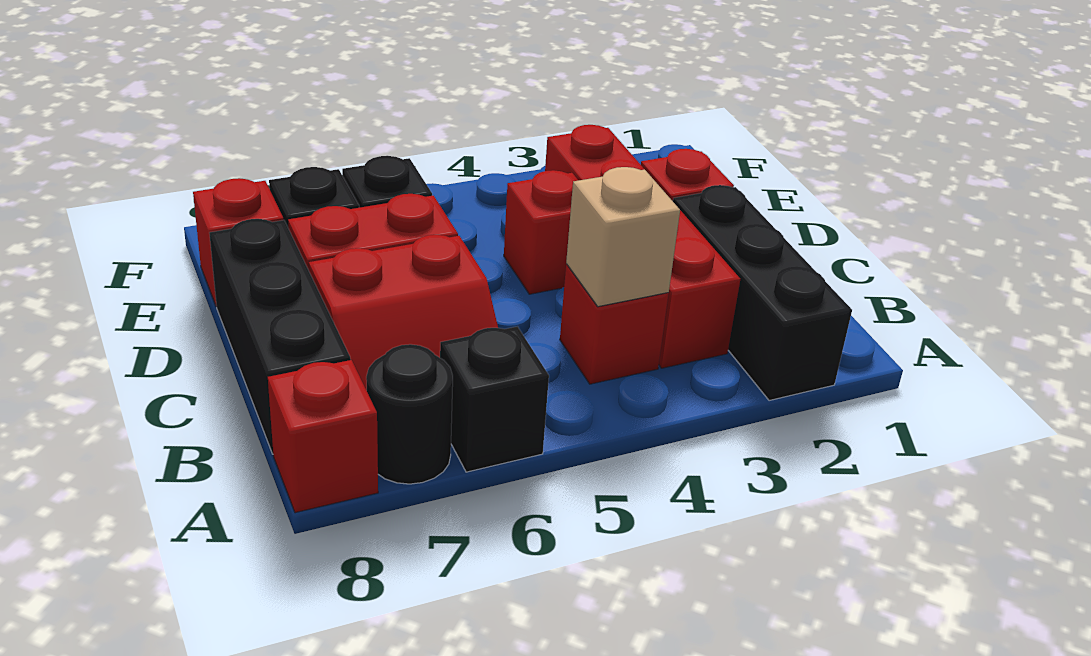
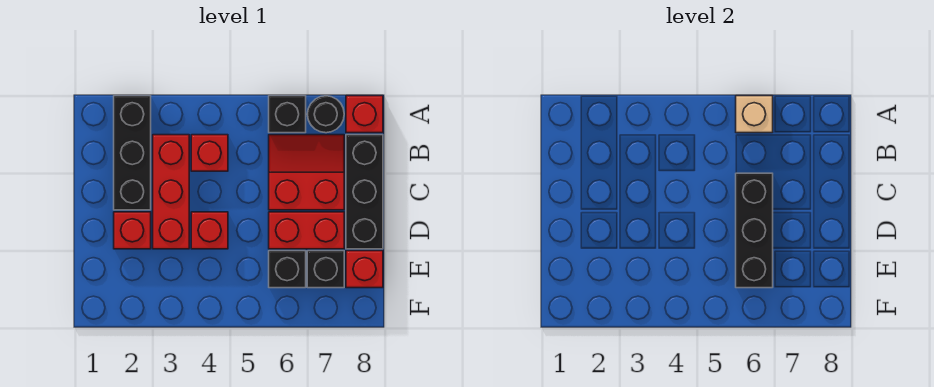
red brick B3:E3 level 1 -> red brick B3:D3 level 1
tan brick B4 level 2 -> tan brick A6 level 2
none -> black brick C6:E6 level 2

